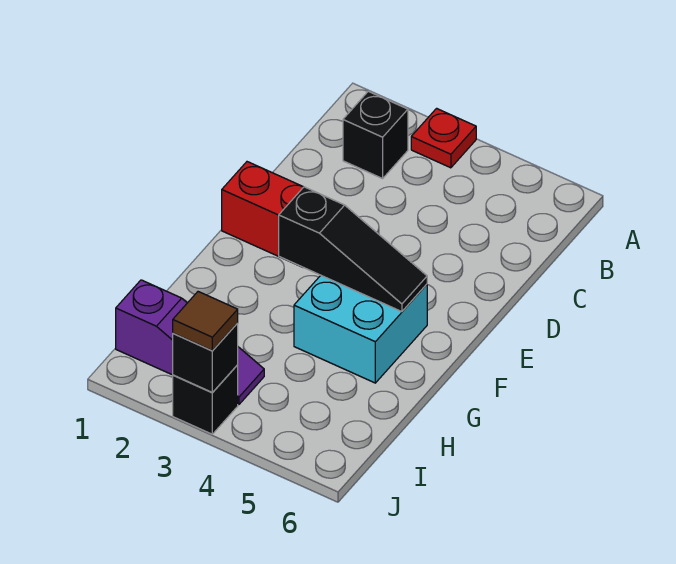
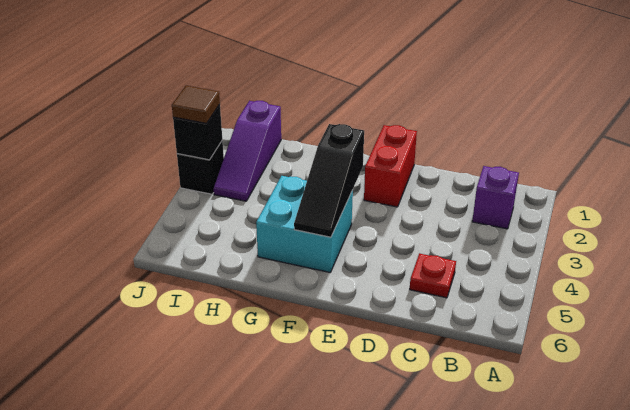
red plate A3 level 1 -> red plate C5 level 1
black brick B2 level 1 -> purple brick B2 level 1

